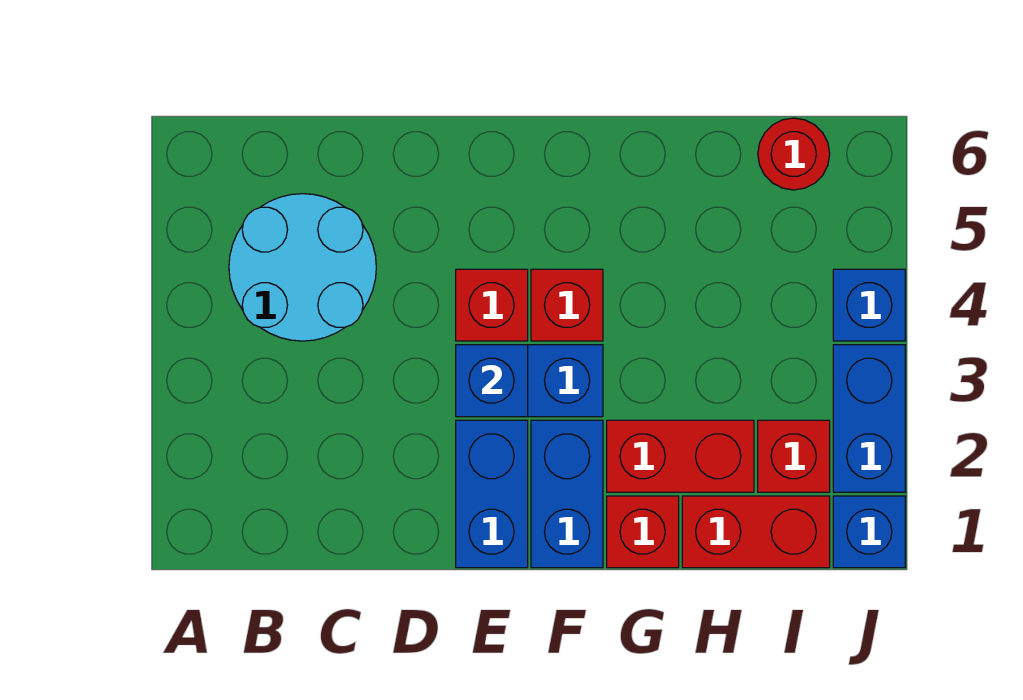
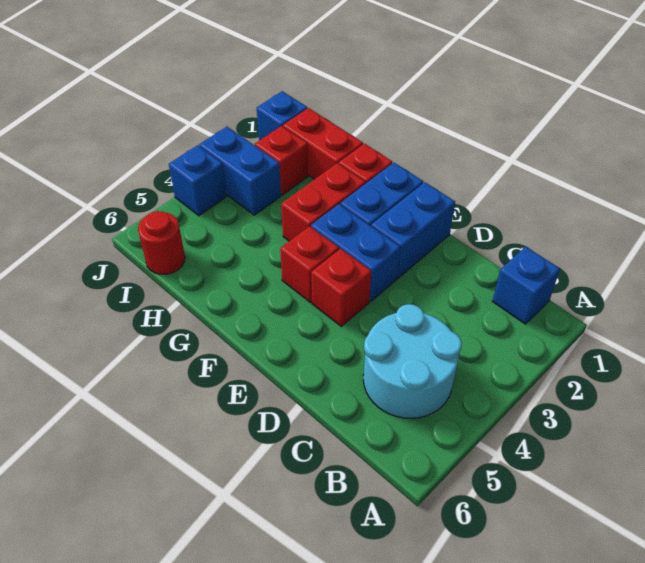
blue brick E3 level 2 -> blue brick B1 level 1
red brick G2:H2 level 1 -> red brick G2:G3 level 1
blue brick J2:J3 level 1 -> blue brick I3:J3 level 1

